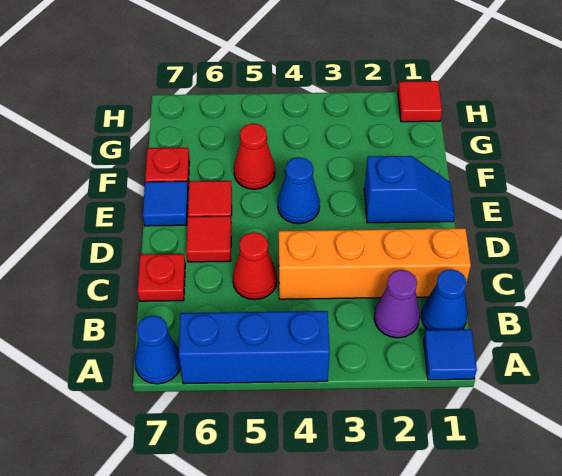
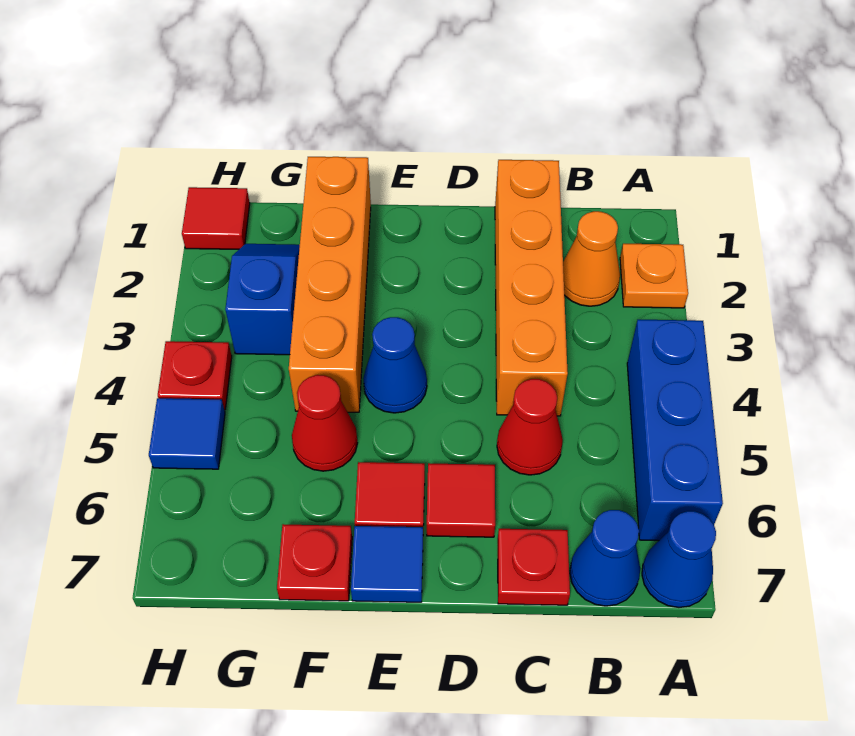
blue tile A1 level 1 -> blue tile H5 level 1
none -> orange plate A2 level 1
blue cone B1 level 1 -> blue cone B7 level 1
purple cone B2 level 1 -> orange cone B2 level 1
blue slope E1:E2 level 1 top 2 -> blue slope G2:G3 level 1 top 3
none -> orange brick F1:F4 level 1
none -> red plate H4 level 1

